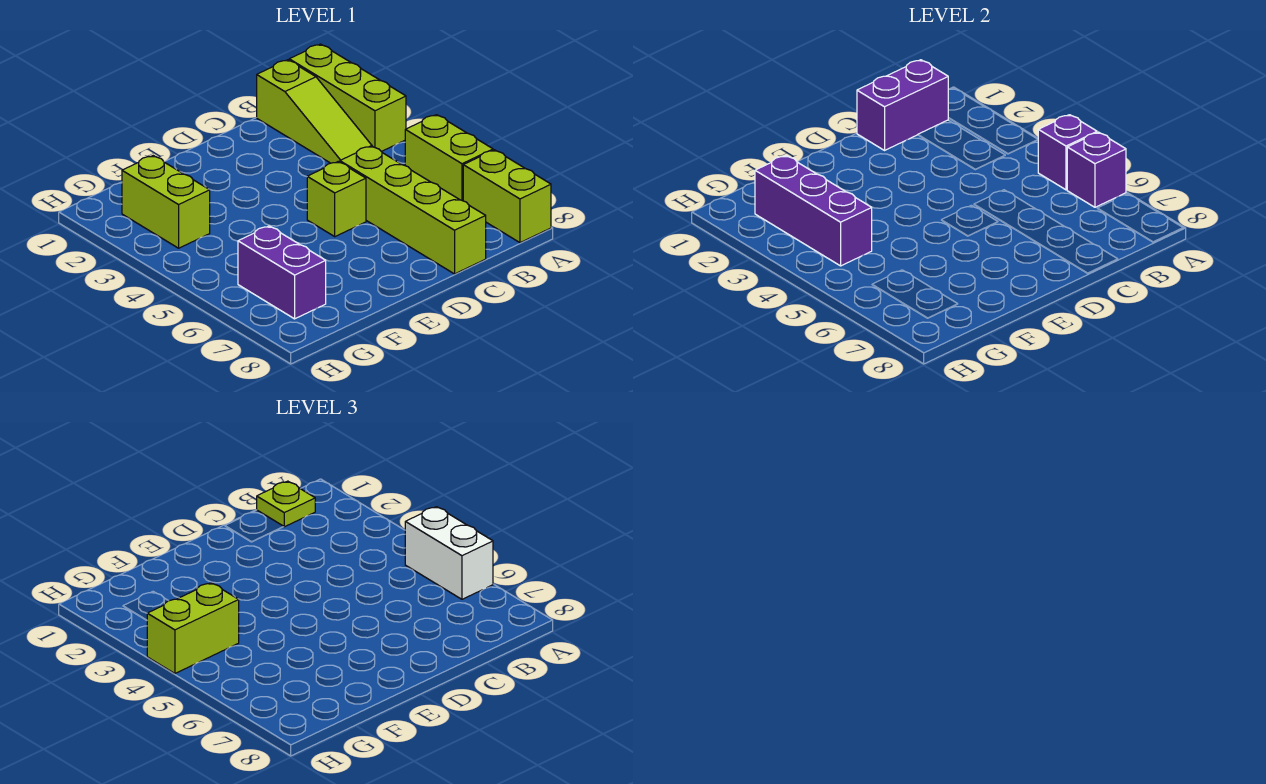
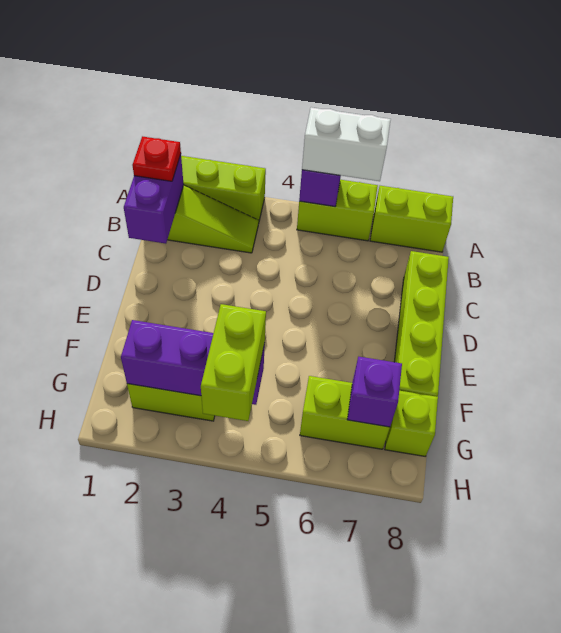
purple brick A6 level 2 -> purple brick G7 level 2
lime plate B1 level 3 -> red plate B1 level 3
lime brick C5:C8 level 1 -> lime brick C8:F8 level 1
lime brick D5 level 1 -> lime brick G8 level 1
purple brick G6:G7 level 1 -> lime brick G6:G7 level 1

